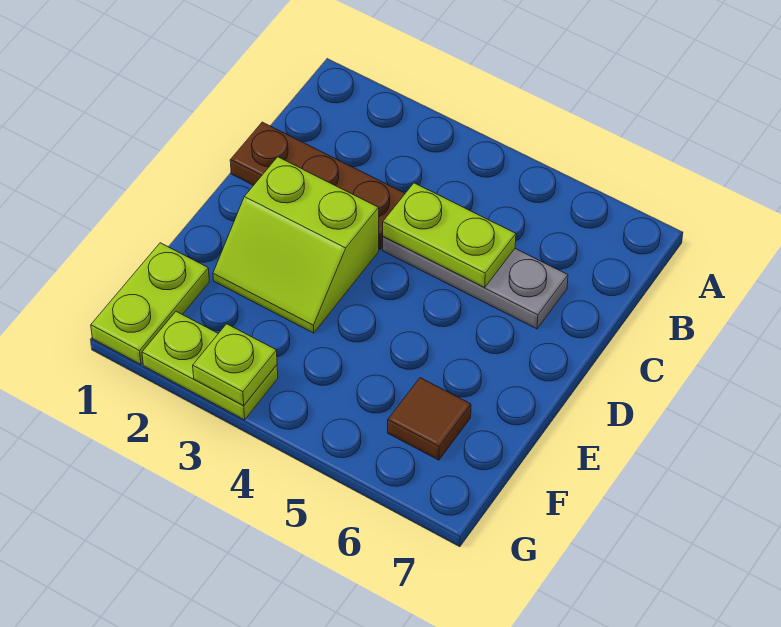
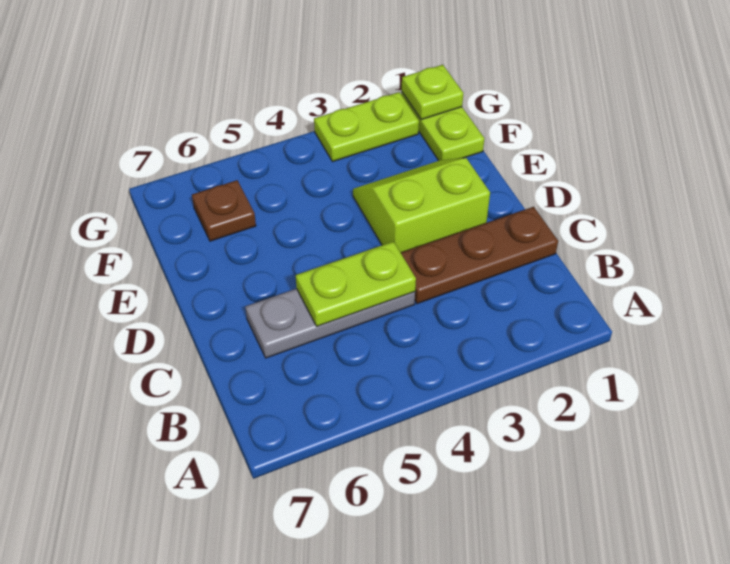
brown tile F6 level 1 -> brown plate F6 level 1
lime plate G3 level 2 -> lime plate G1 level 2

